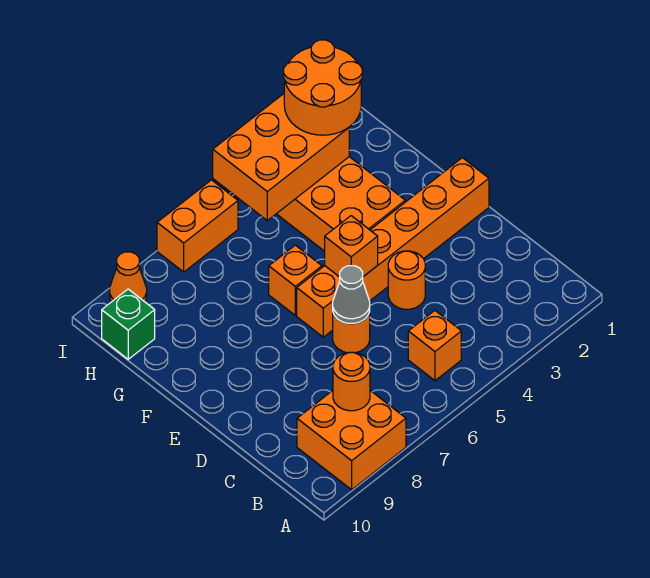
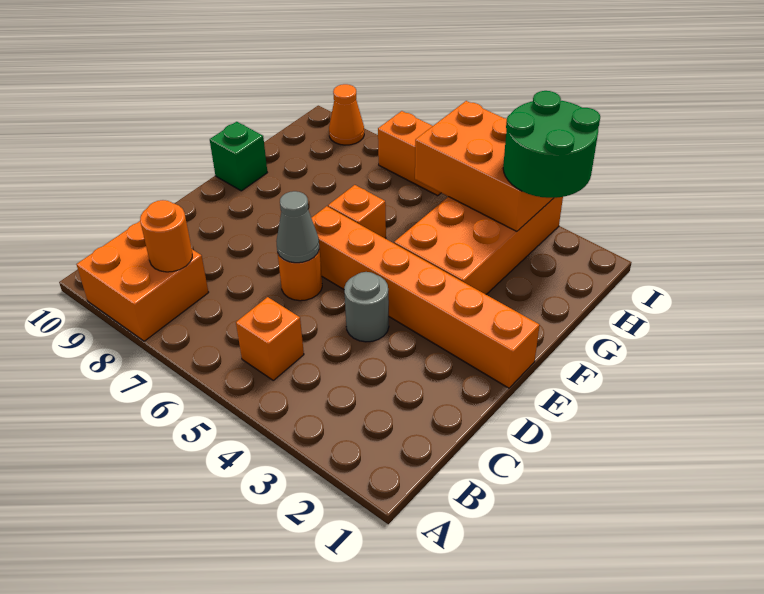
orange round brick D4 level 1 -> grey round brick D4 level 1
orange brick E5 level 2 -> none
orange round brick H2:I3 level 3 -> green round brick H2:I3 level 3
green brick H10 level 1 -> green brick F10 level 1

